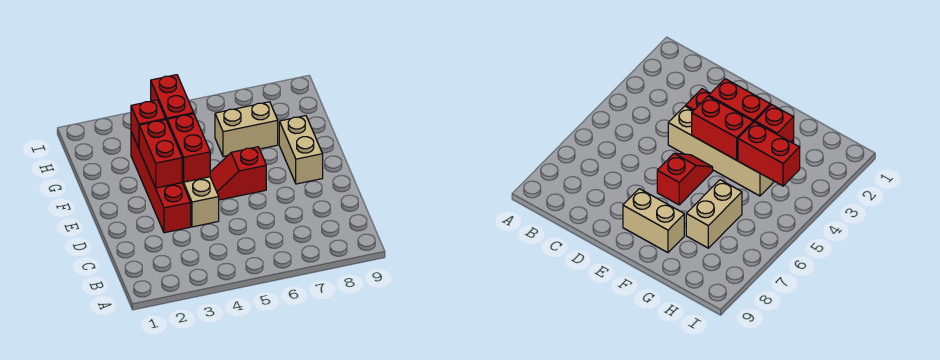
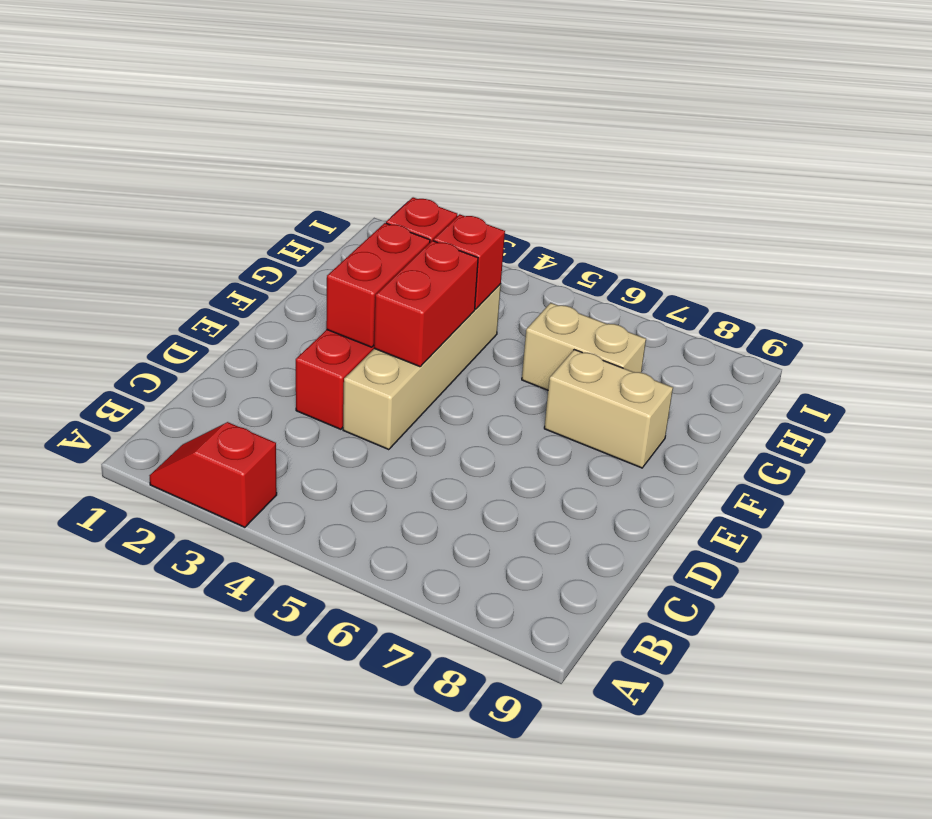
red slope E5:E6 level 1 top 6 -> red slope A2:A3 level 1 top 3
tan brick E8:F8 level 1 -> tan brick F7:F8 level 1
red brick G4:H4 level 2 -> red brick G4 level 2

